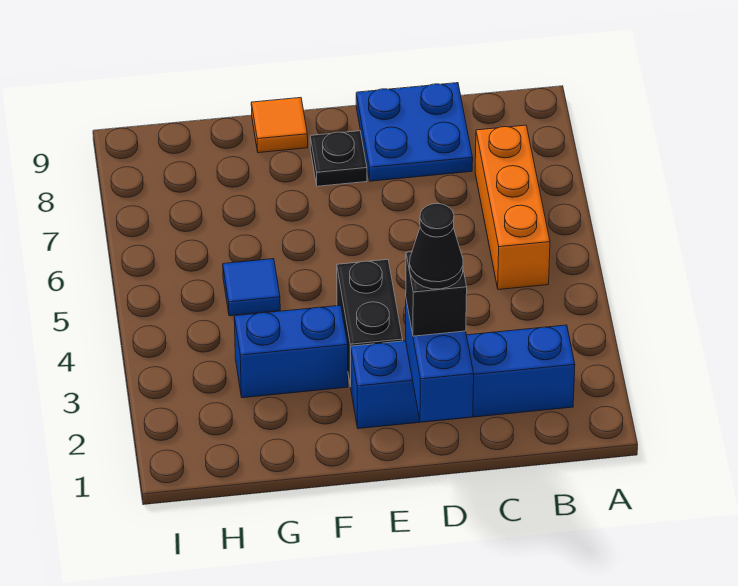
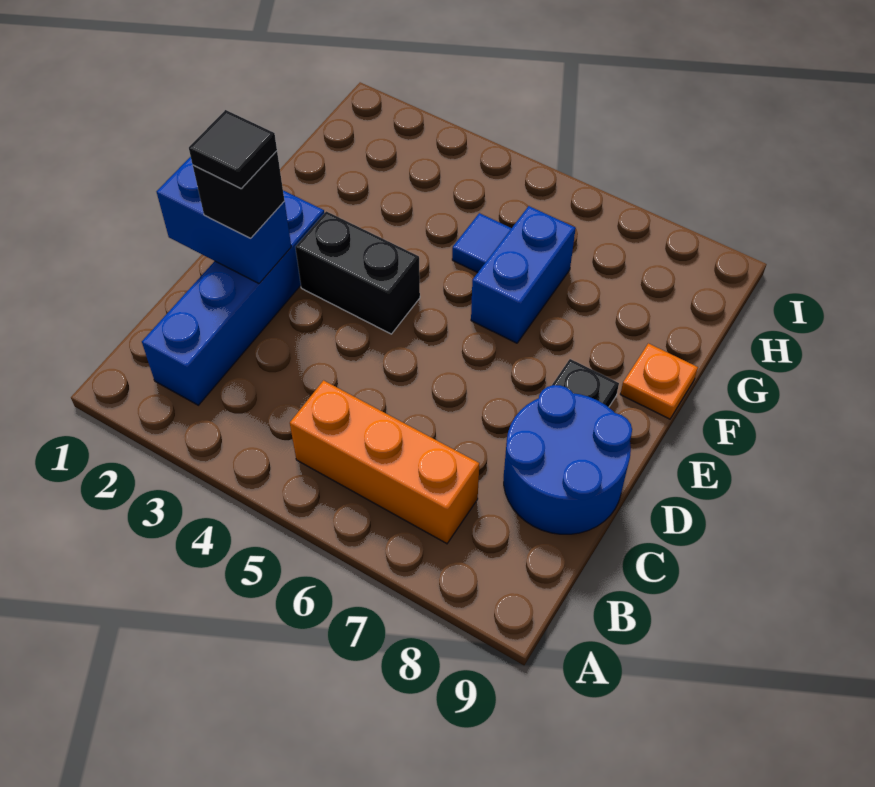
blue plate C8:D9 level 1 -> blue round brick C8:D9 level 1
black cone D2 level 4 -> black tile D2 level 4
blue brick F3:G3 level 1 -> blue brick F6:G6 level 1
orange tile F9 level 1 -> orange plate F9 level 1

